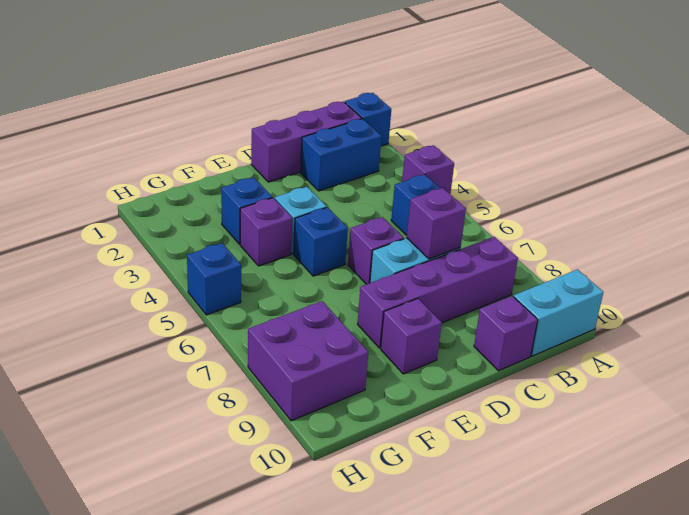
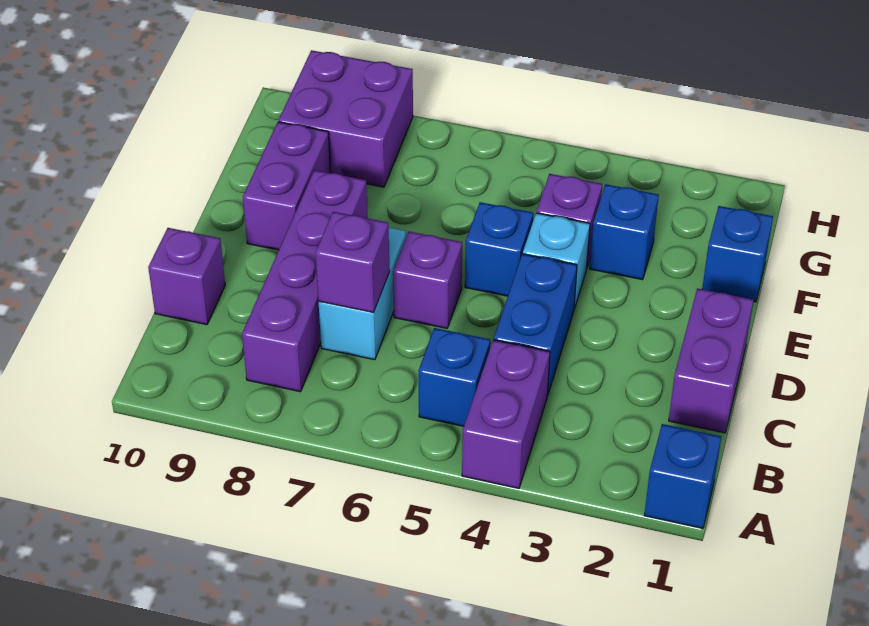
purple brick A4 level 1 -> purple brick A4:B4 level 1
cyan brick A10:B10 level 1 -> none
purple brick B1:D1 level 1 -> purple brick C1:D1 level 1
blue brick B2:C2 level 1 -> blue brick C4:D4 level 1
purple brick E9 level 1 -> purple brick E9:F9 level 1
blue brick H5 level 1 -> blue brick F1 level 1

